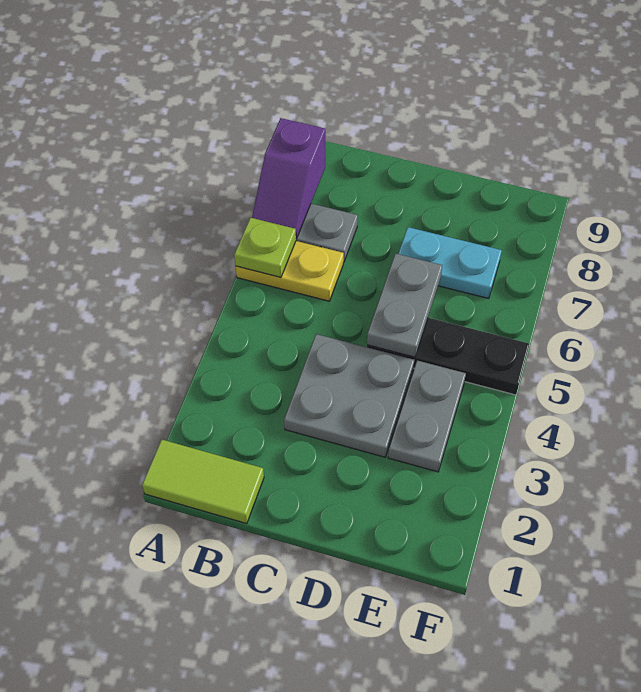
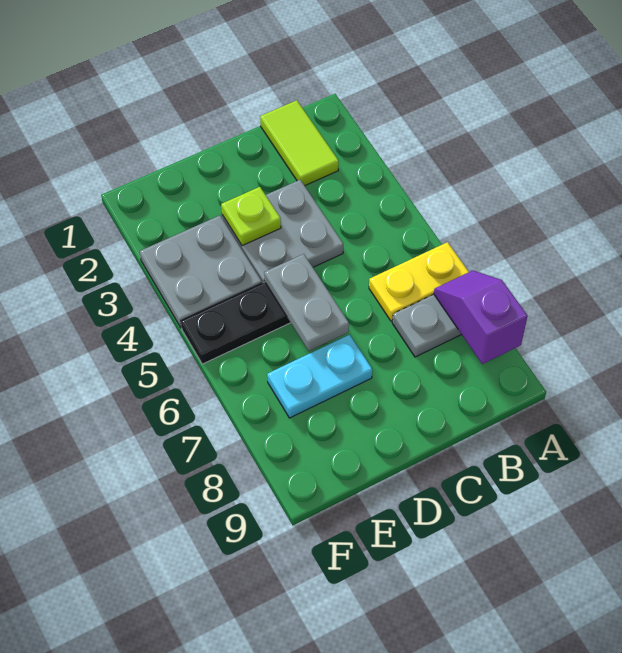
lime tile A1:B1 level 1 -> lime tile B1:B2 level 1
lime plate A6 level 2 -> lime plate D3 level 2
grey plate E3:E4 level 1 -> grey plate E3:F4 level 1

